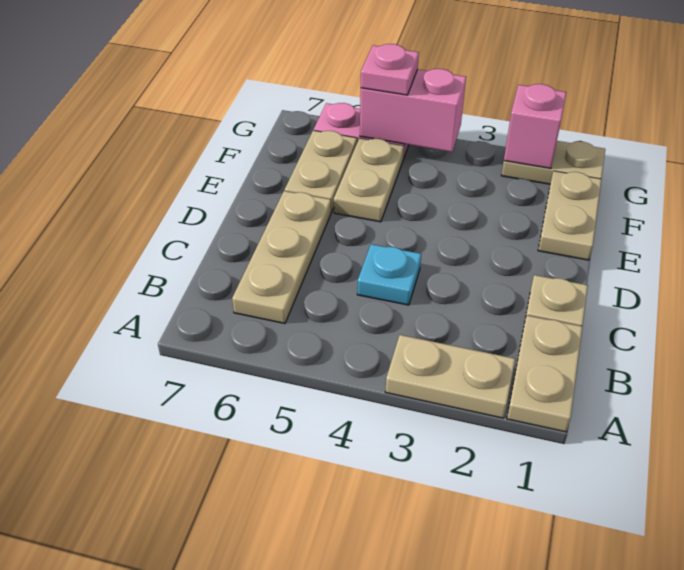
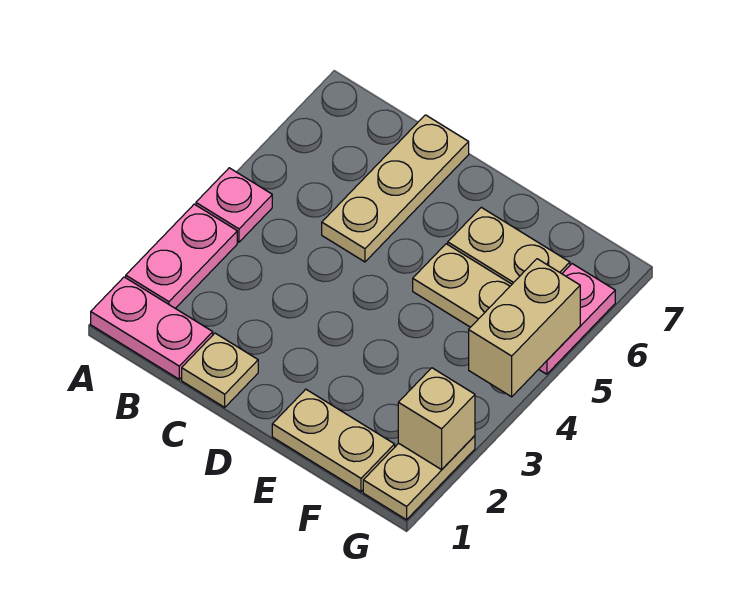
tan plate A1:B1 level 1 -> pink plate A1:B1 level 1
tan plate A2:A3 level 1 -> pink plate A2:A3 level 1
tan plate B6:D6 level 1 -> tan plate C5:C7 level 1
cyan plate C4 level 1 -> none
pink brick G2 level 2 -> tan brick G2 level 2
pink brick G4:G5 level 2 -> tan brick G4:G5 level 2
pink plate G5 level 3 -> pink plate A4 level 1

